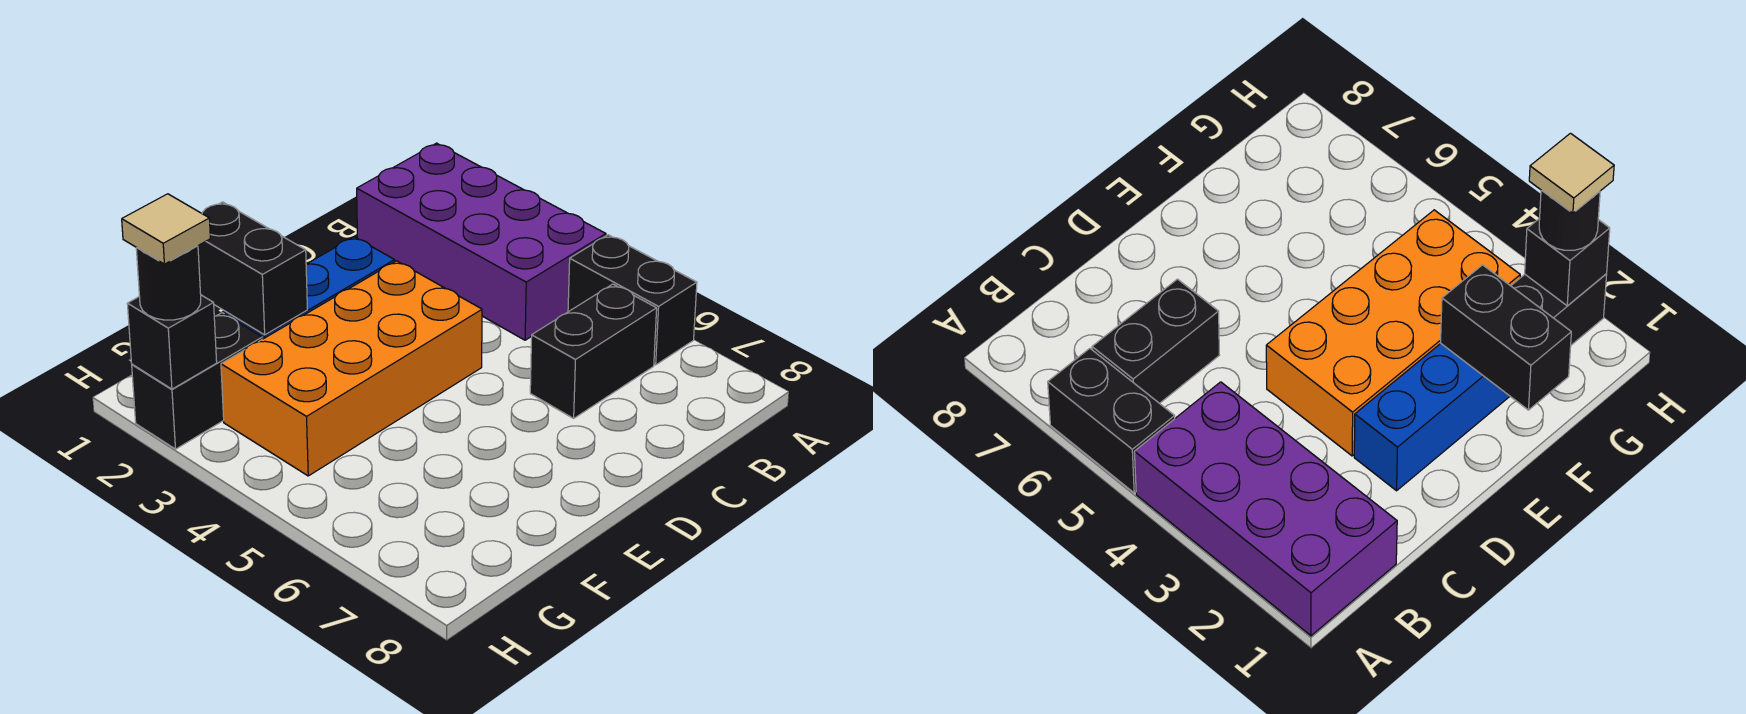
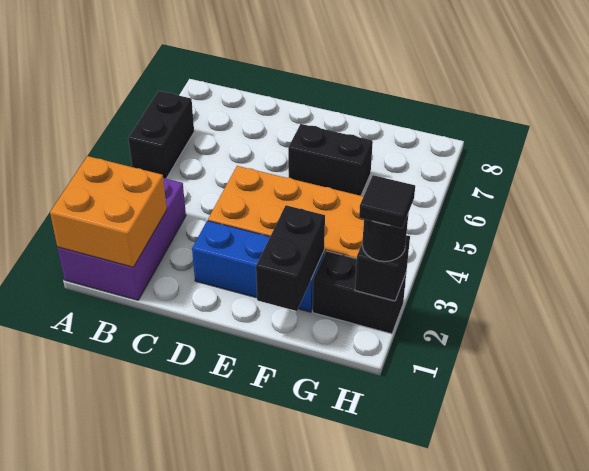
purple brick A1:B4 level 1 -> purple brick A1:B3 level 1
none -> orange brick A1:B2 level 2
black brick B6:C6 level 1 -> black brick E6:F6 level 1
tan tile H2 level 4 -> black tile H2 level 4

